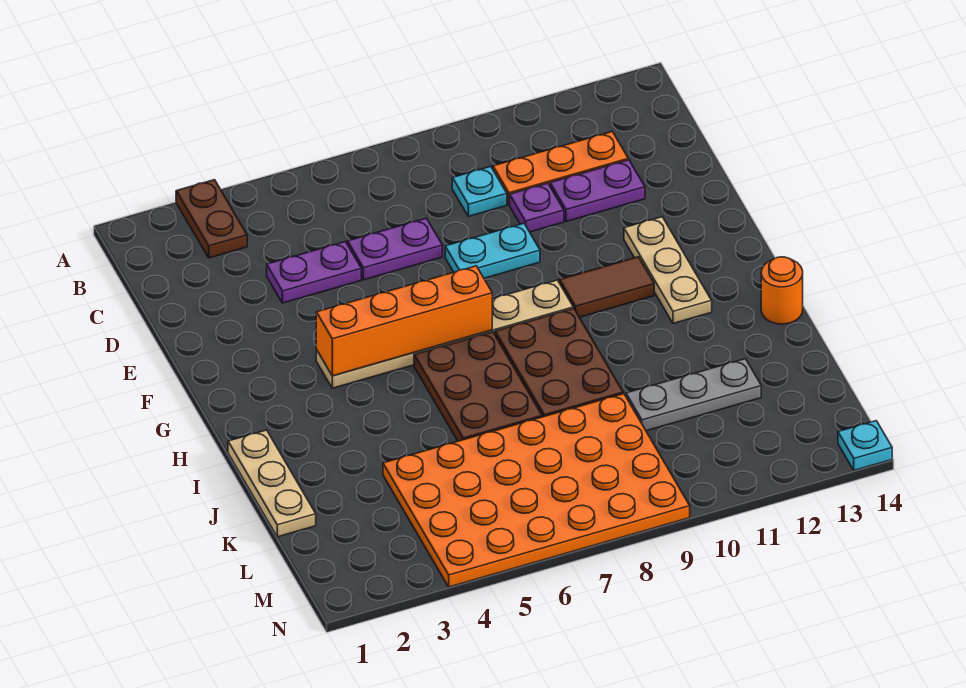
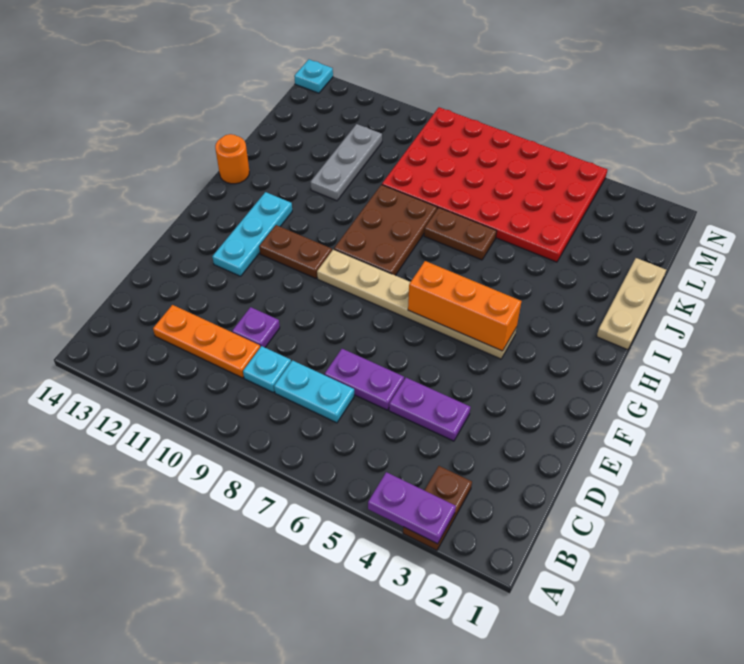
purple plate D11:D12 level 1 -> purple plate A3:A4 level 2
cyan plate E8:E9 level 1 -> cyan plate C7:C8 level 1
tan plate F12:H12 level 1 -> cyan plate F12:H12 level 1
orange brick G4:G7 level 2 -> orange brick G4:G6 level 2
brown tile G10:G11 level 1 -> brown plate G10:G11 level 1
brown plate H6:J7 level 1 -> brown plate J6:J7 level 1
orange plate K4:N9 level 1 -> red plate K4:N9 level 1
grey plate K10:K12 level 1 -> grey plate J11:L11 level 1

